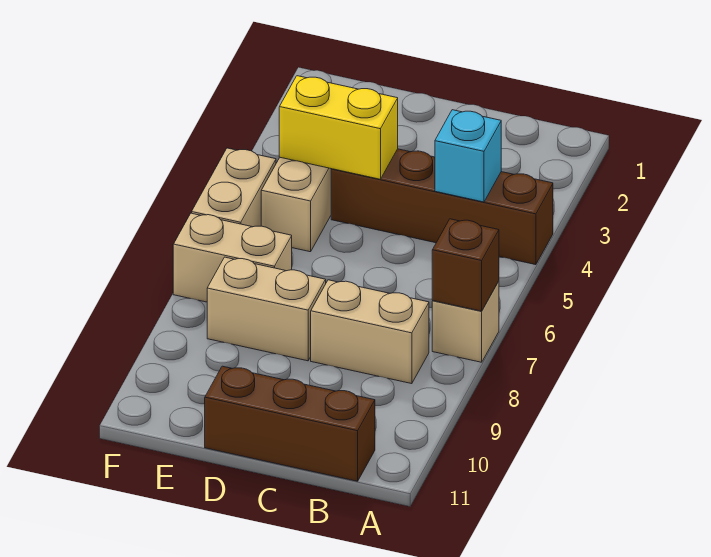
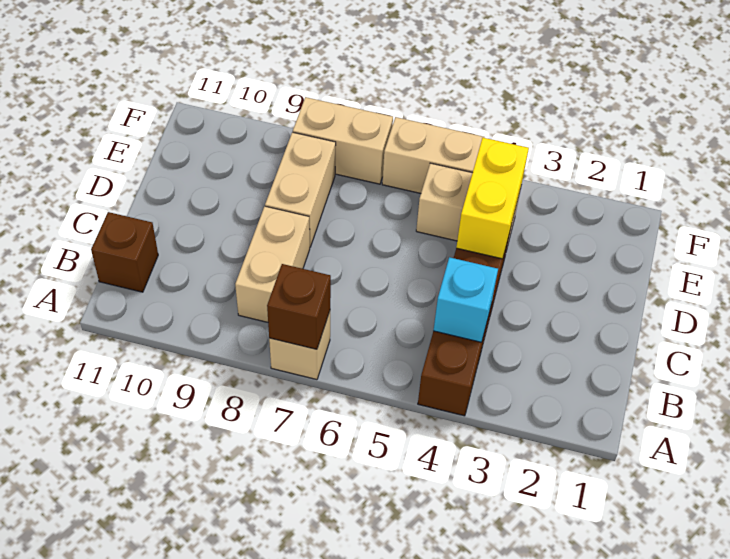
brown brick B11:D11 level 1 -> brown brick B11 level 1
tan brick E7:F7 level 1 -> tan brick F7:F8 level 1

